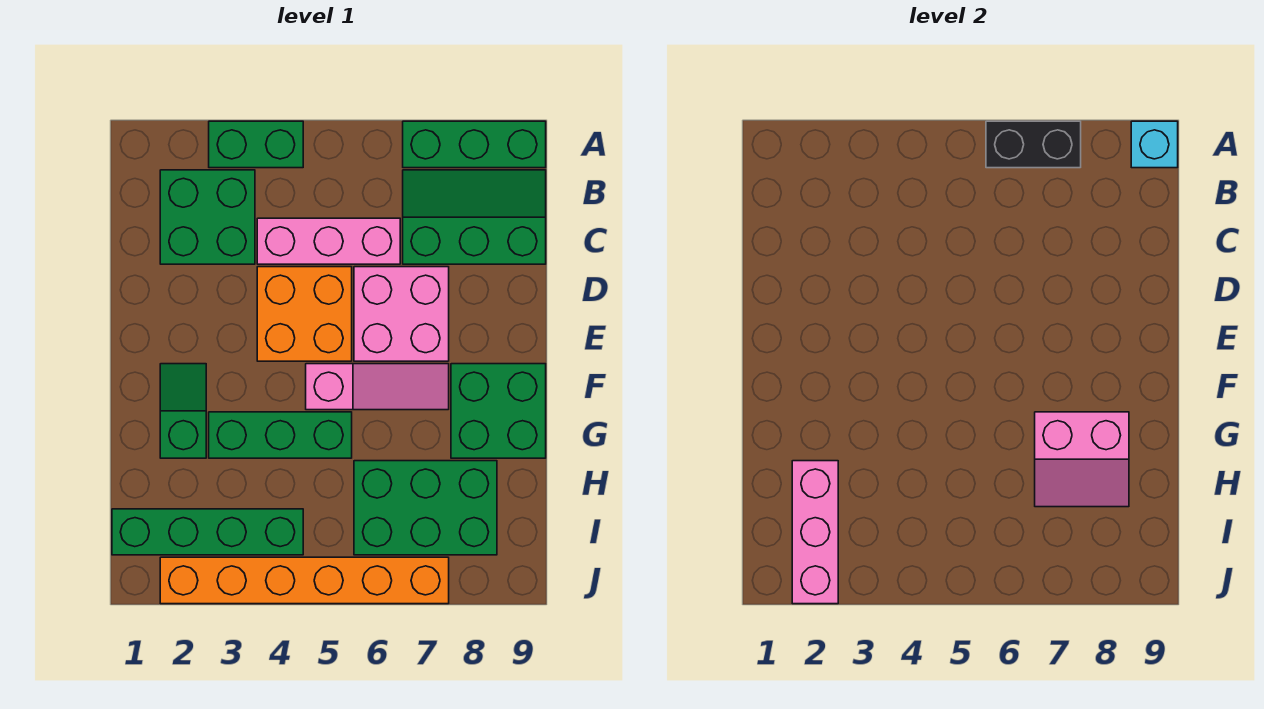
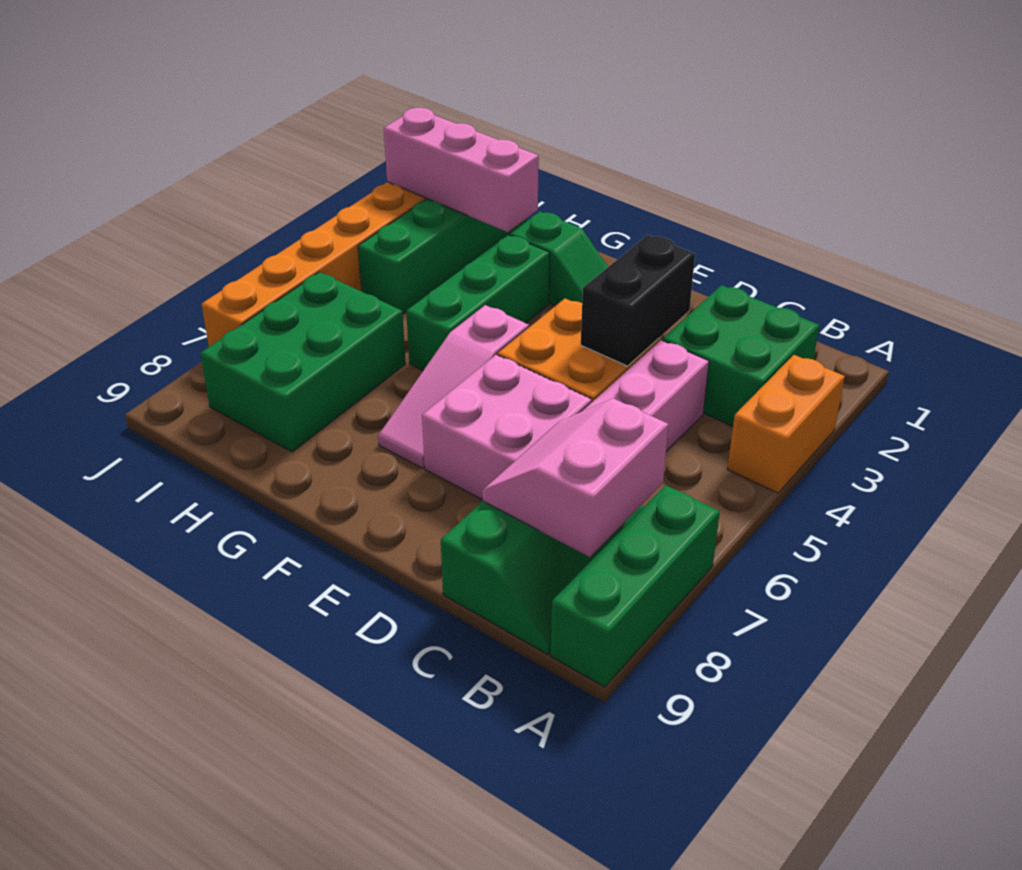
green brick A3:A4 level 1 -> orange brick A3:A4 level 1
black brick A6:A7 level 2 -> black brick D3:D4 level 2
cyan brick A9 level 2 -> none
green brick F8:G9 level 1 -> none
pink slope G7:H8 level 2 top G -> pink slope B7:C8 level 2 top B

